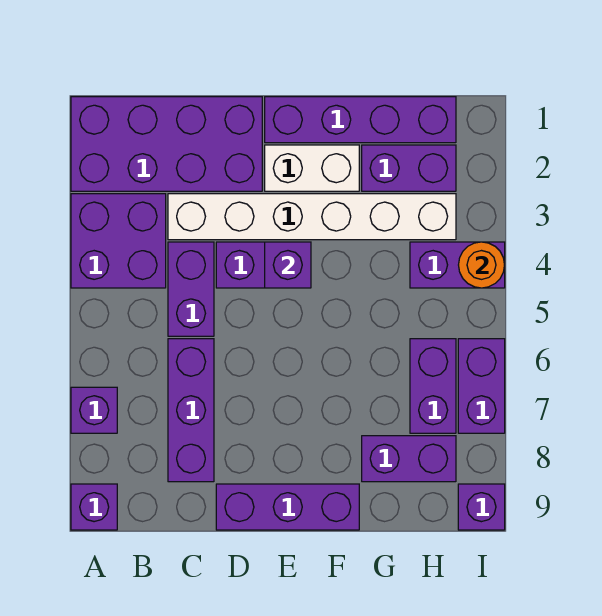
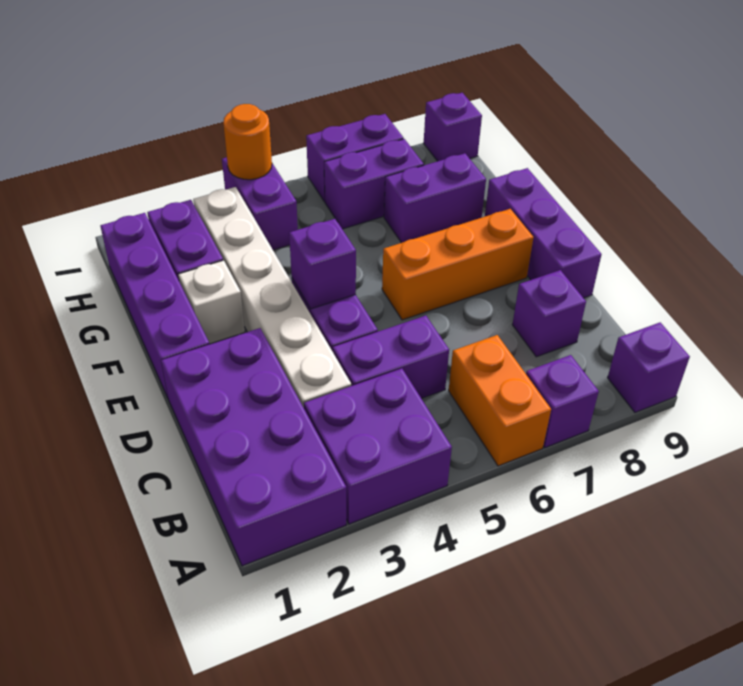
none -> orange brick A6:B6 level 1
purple brick C6:C8 level 1 -> purple brick C8 level 1
white brick E2:F2 level 1 -> white brick F2 level 1
none -> orange brick E6:E8 level 1
purple brick G8:H8 level 1 -> purple brick G7:G8 level 1

